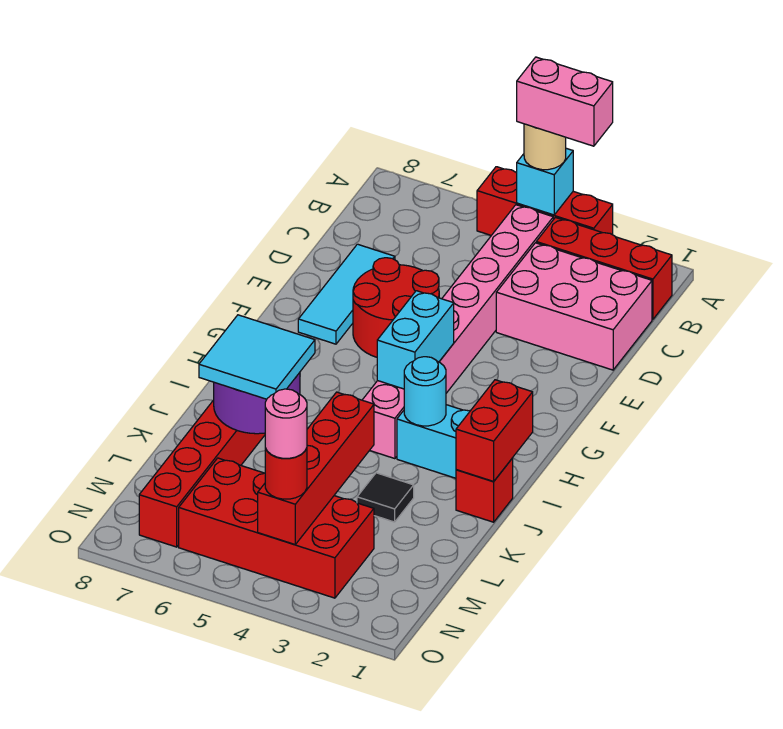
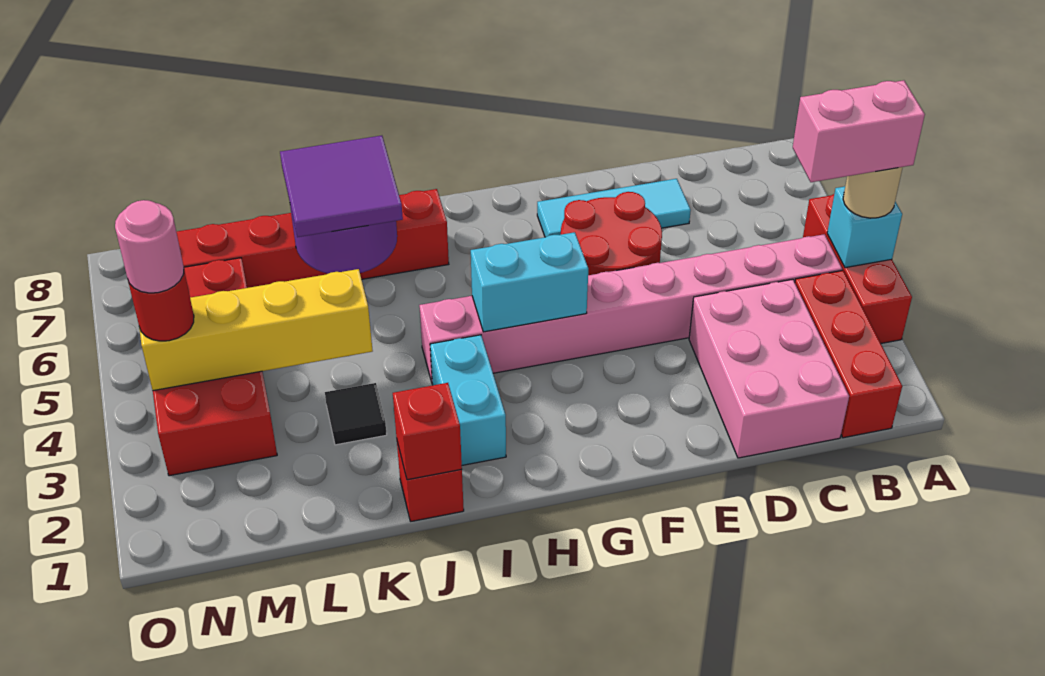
pink brick A3:A4 level 4 -> pink brick A4:B4 level 4
red brick I1:J1 level 2 -> red brick J1 level 2
cyan round brick I3 level 2 -> none
cyan tile J6:K7 level 3 -> purple tile J6:K7 level 3
red brick K4:N4 level 2 -> yellow brick K4:N4 level 2

